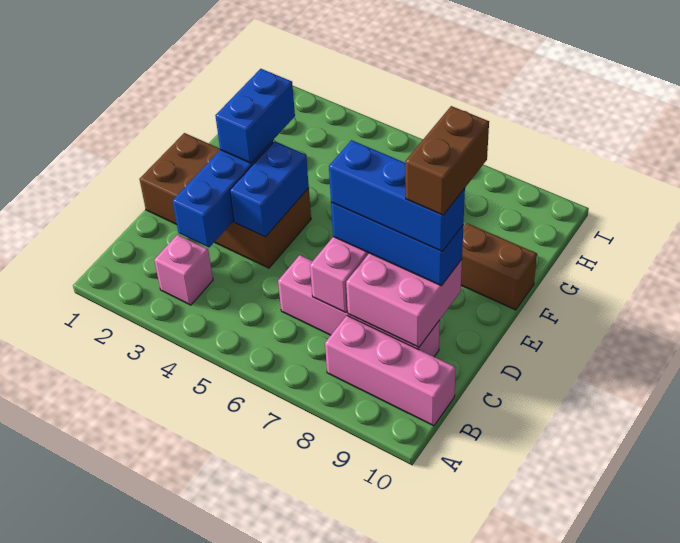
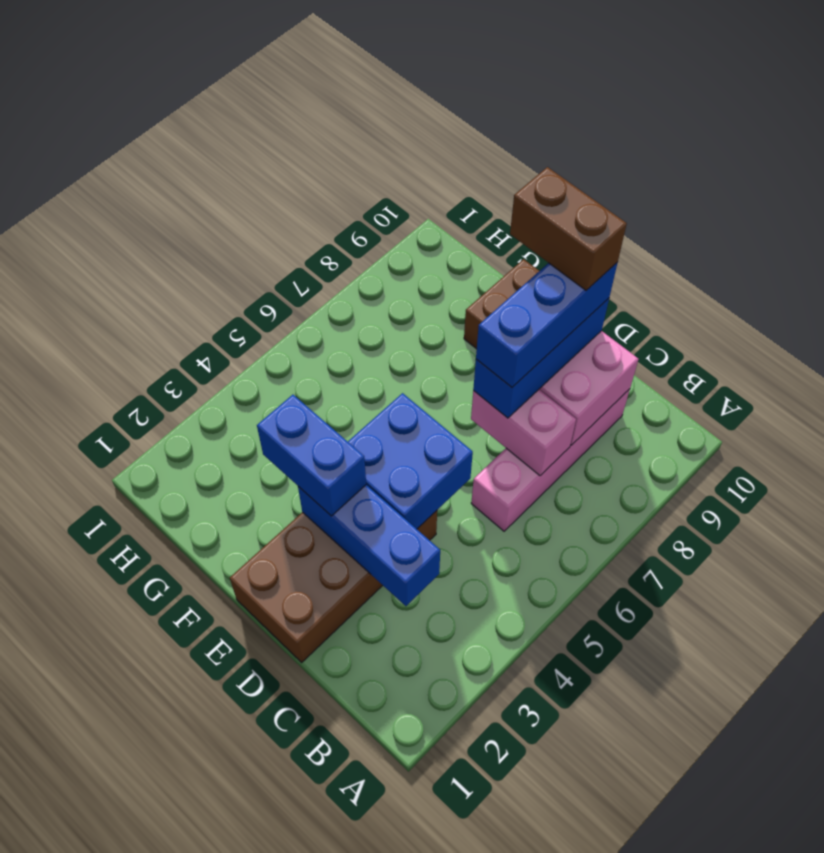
pink brick B3 level 1 -> none
pink brick B8:B10 level 1 -> none
blue brick D4:E4 level 2 -> blue brick D4:E5 level 2

